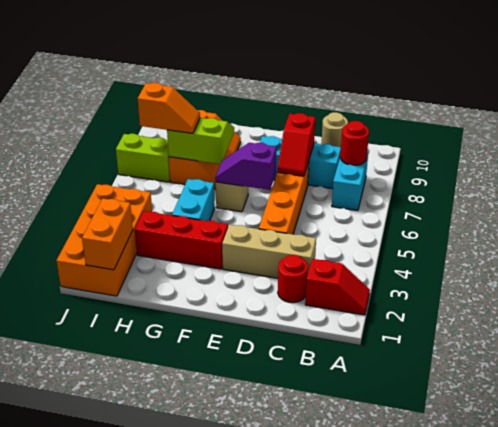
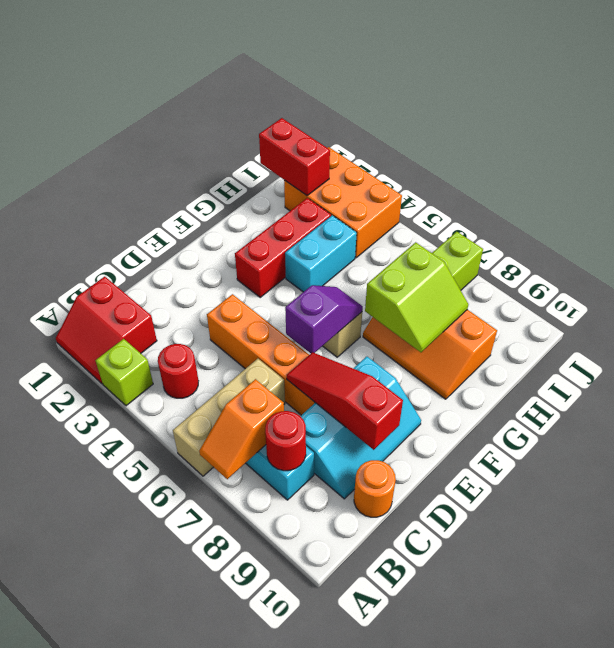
red slope A2:B2 level 1 top B -> red slope A1:B2 level 1 top B
none -> lime brick A3 level 1
red round brick C2 level 1 -> red round brick B4 level 1
tan brick C3:E3 level 1 -> tan brick A6:C6 level 1
tan round brick C10 level 1 -> orange round brick C10 level 1
red slope D7:D8 level 2 top 8 -> red slope D7:D9 level 2 top 9
cyan brick G4:G5 level 1 -> cyan brick G4:H4 level 1
orange slope H7:I7 level 3 top I -> orange slope A7:B7 level 2 top B
orange brick I1:J4 level 1 -> orange brick I2:J4 level 1
orange brick I1:I2 level 2 -> red brick I1:I2 level 2

